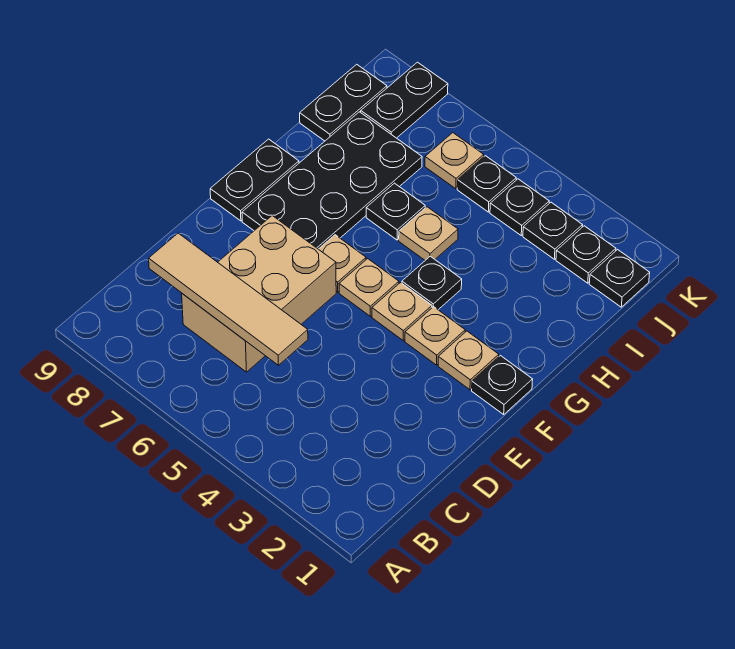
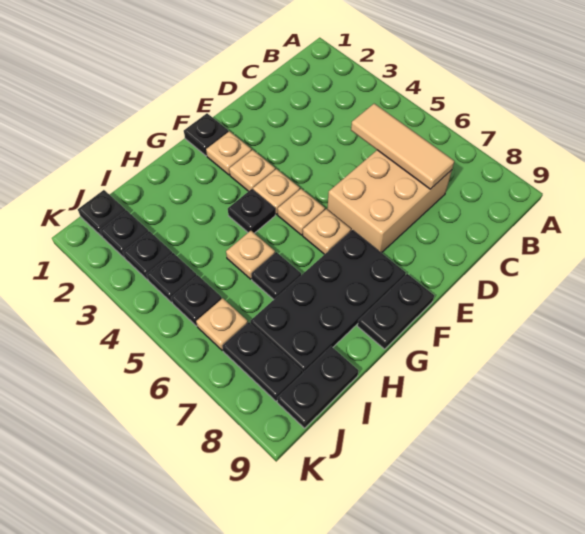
tan tile C5:C8 level 2 -> tan tile C5:C7 level 2
black plate J8:K8 level 1 -> black plate J7:J8 level 1

